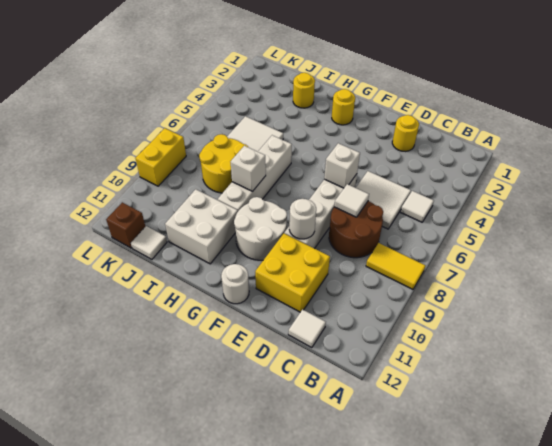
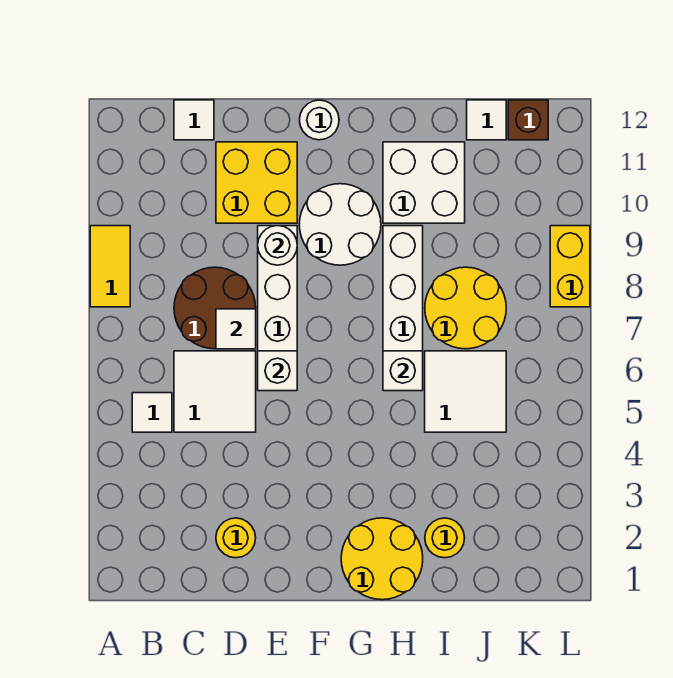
yellow tile A8:B8 level 1 -> yellow tile A8:A9 level 1
yellow round brick G2 level 1 -> yellow round brick G1:H2 level 1
white brick H8 level 2 -> white brick H6 level 2

